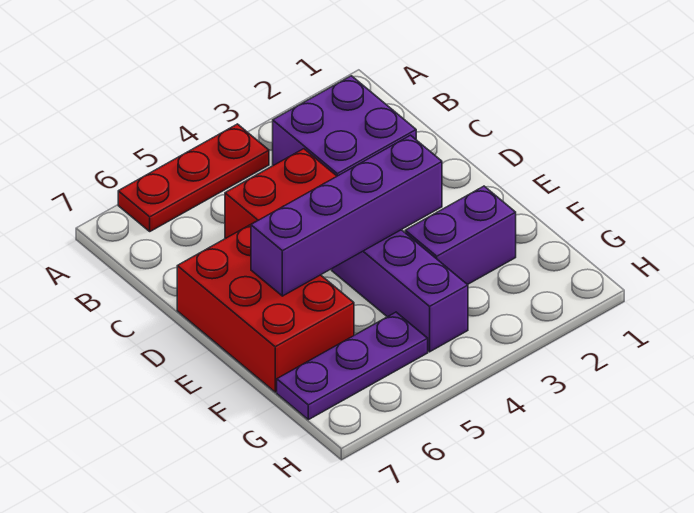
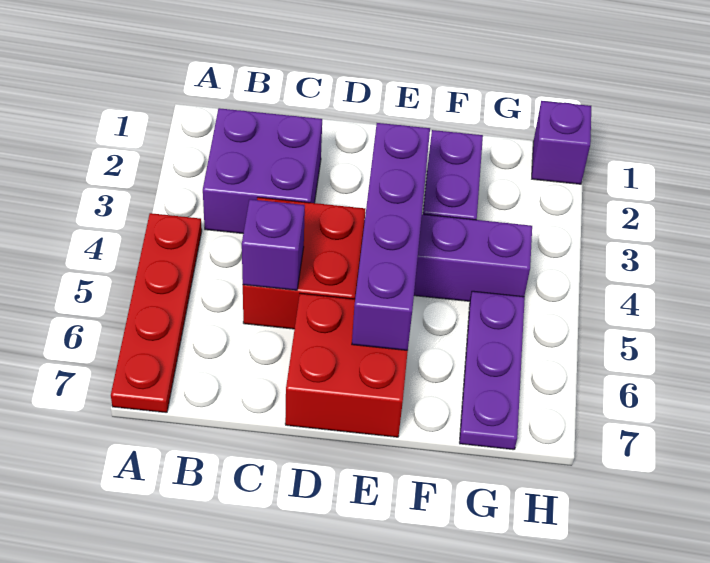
red plate A4:A6 level 1 -> red plate A4:A7 level 1
none -> purple brick C5 level 2
red brick D6:F7 level 1 -> red brick D6:E7 level 1
none -> purple brick H1 level 1

